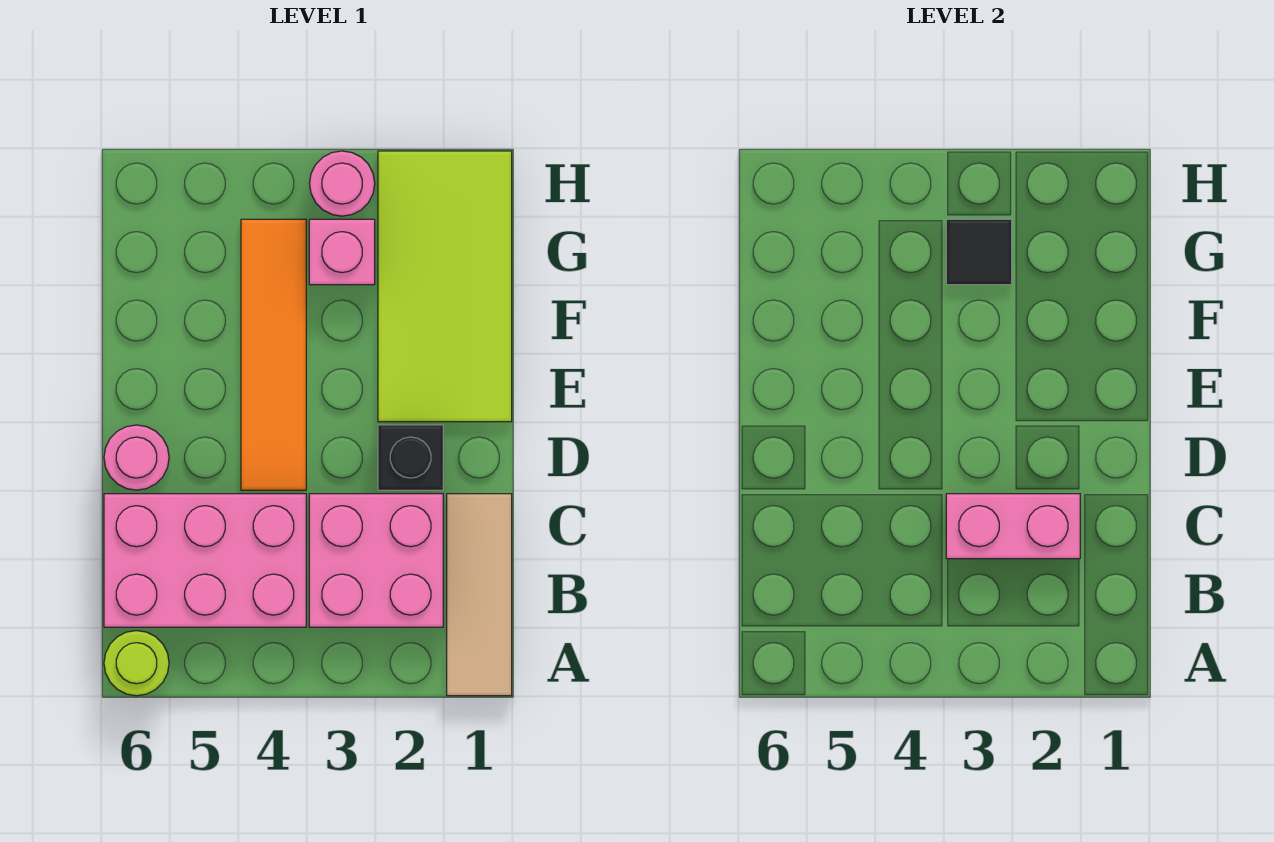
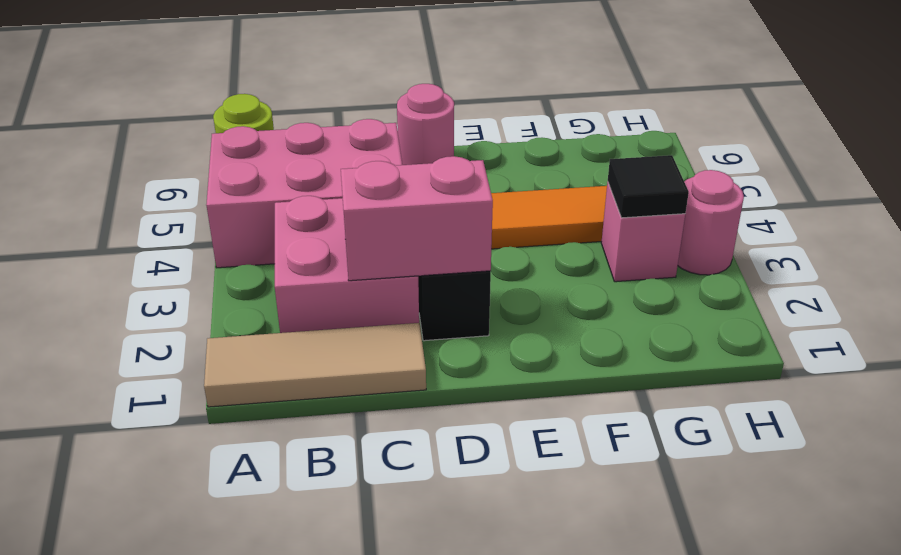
pink brick B4:C6 level 1 -> pink brick A4:C5 level 1
pink brick C2:C3 level 2 -> pink brick C2:D2 level 2
lime tile E1:H2 level 1 -> none

